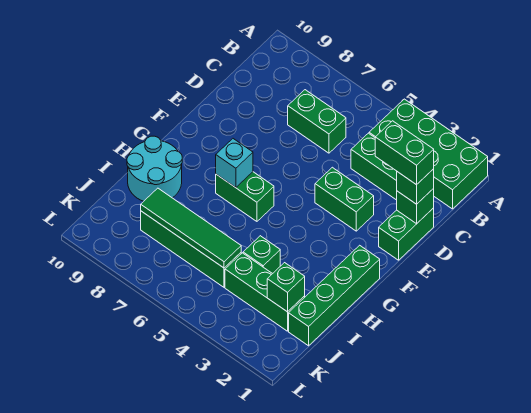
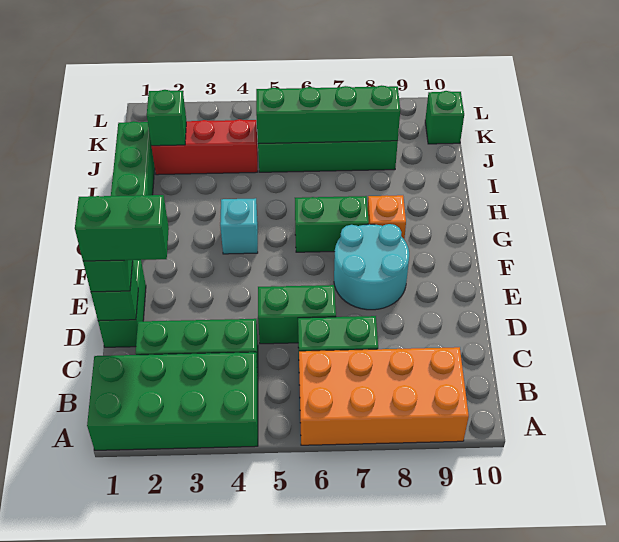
none -> orange brick A6:B9 level 1
green brick E3:E4 level 1 -> green brick D5:D6 level 1
cyan brick G7 level 2 -> cyan brick G4 level 1
none -> orange brick G8 level 1
cyan round brick H9:I10 level 1 -> cyan round brick E7:F8 level 1
green brick I4 level 1 -> green brick K10 level 1
green brick J2:J4 level 1 -> red brick J2:J4 level 1
green tile J5:J8 level 2 -> green brick J5:J8 level 2

